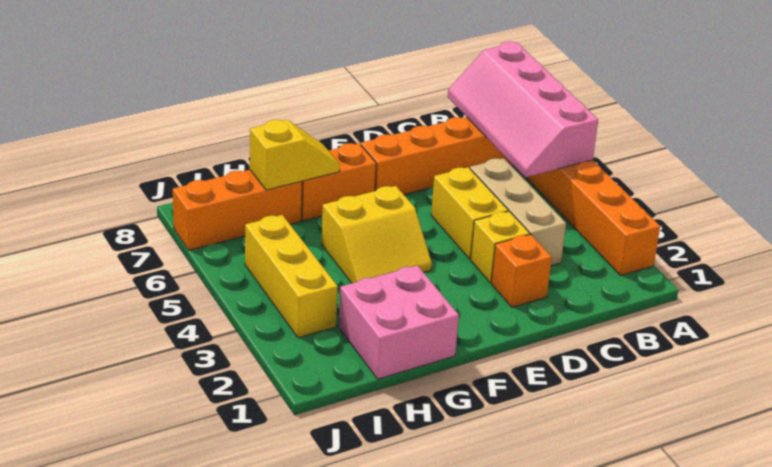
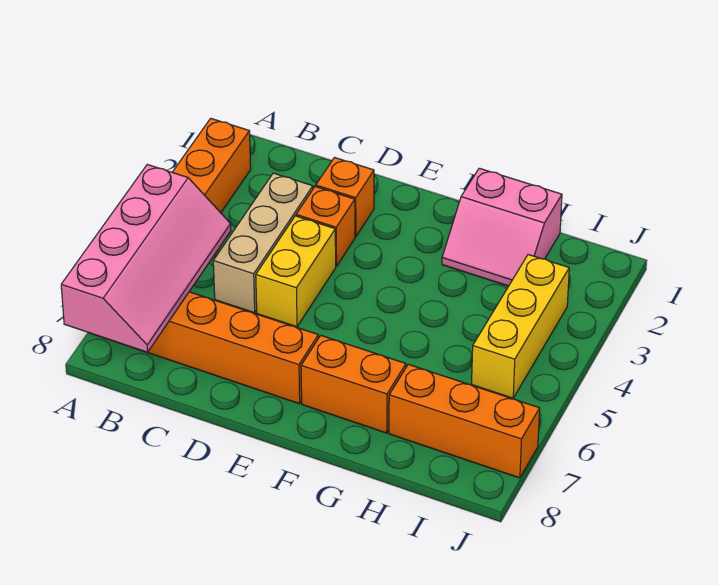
yellow brick D3 level 1 -> orange brick D3 level 1
yellow slope F4:G5 level 1 top 5 -> none
pink brick G1:H2 level 1 -> pink slope G1:H2 level 1 top 1
yellow slope G7:H7 level 2 top H -> none

